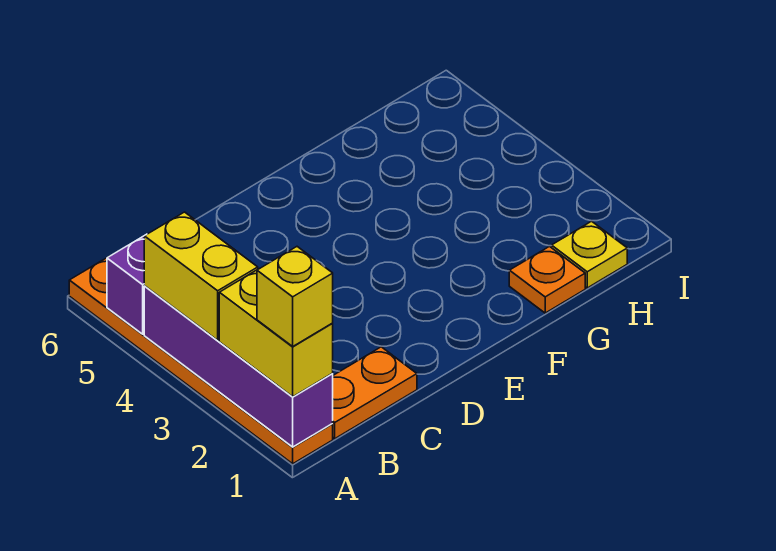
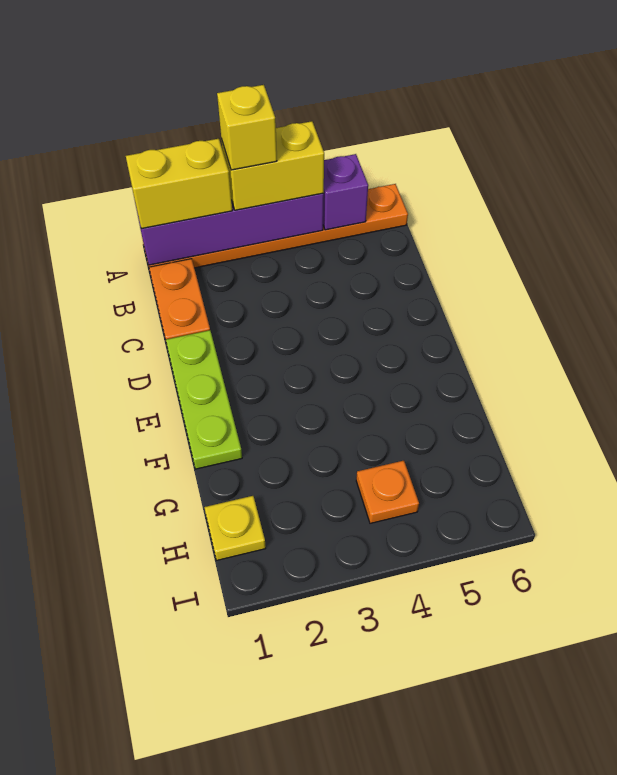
yellow brick A1 level 4 -> yellow brick A3 level 4
none -> lime plate D1:F1 level 1
orange plate G1 level 1 -> orange plate H4 level 1

